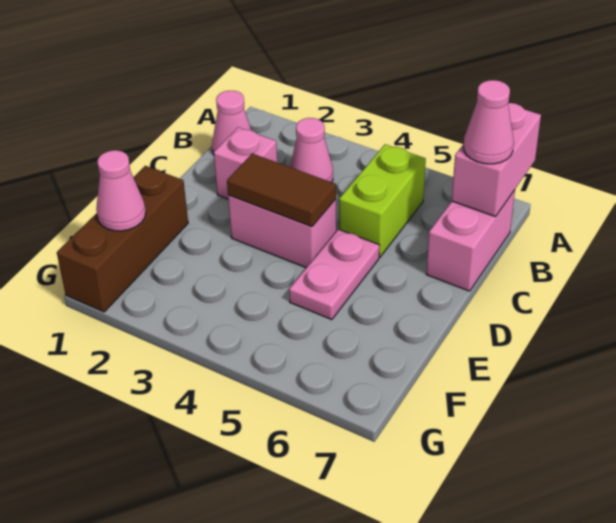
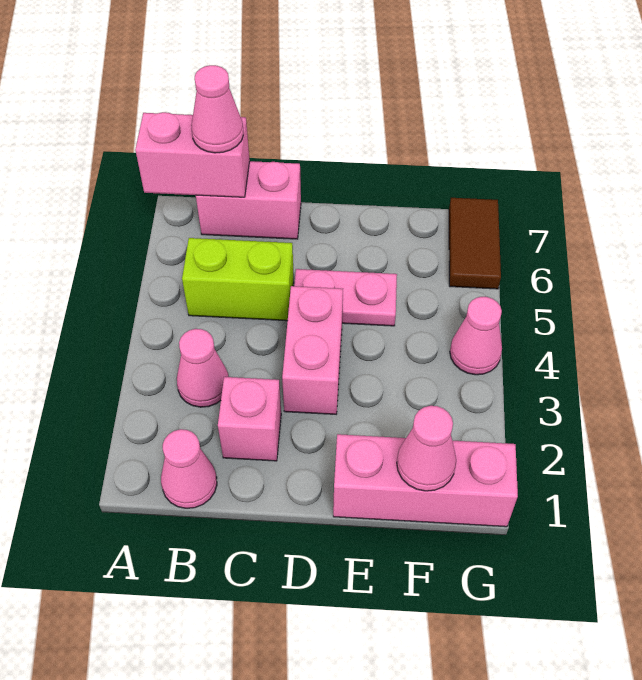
brown tile D3:D4 level 2 -> brown tile G6:G7 level 1
brown brick E1:G1 level 1 -> pink brick E1:G1 level 1
none -> pink cone G4 level 1

